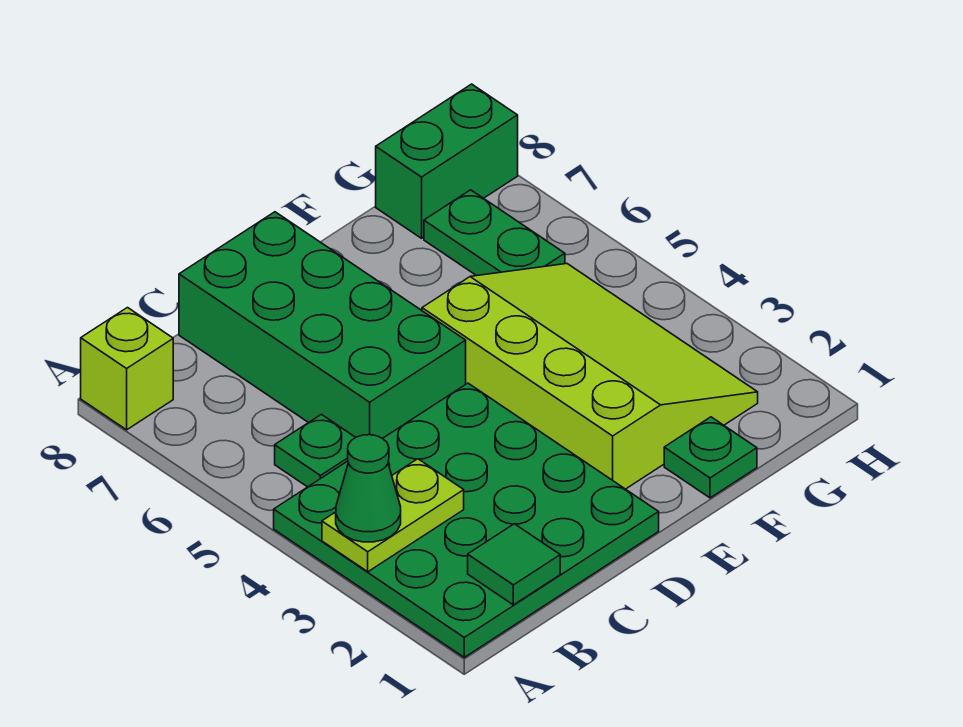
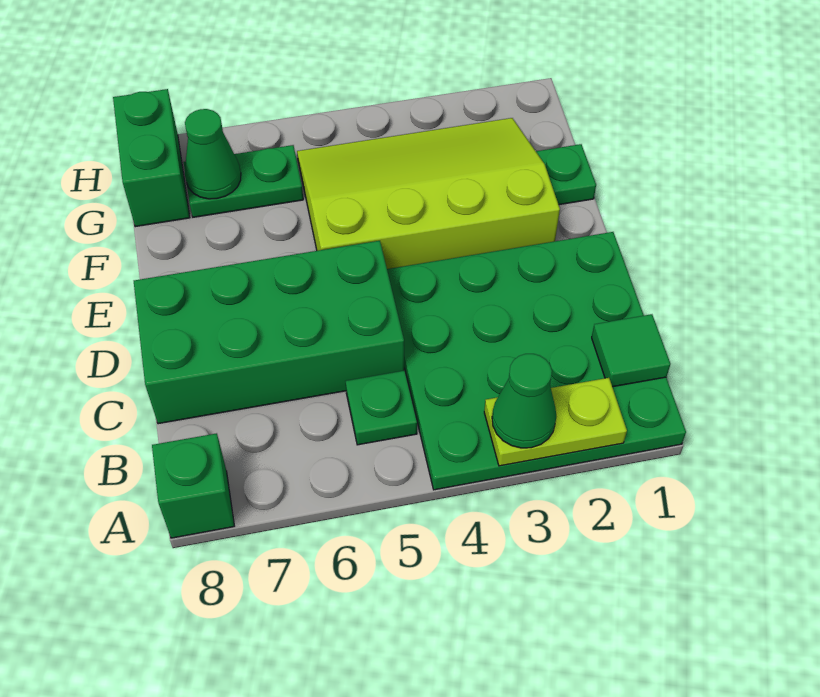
lime plate A3:B3 level 2 -> lime plate A2:A3 level 2
lime brick A8 level 1 -> green brick A8 level 1
none -> green cone G7 level 2

